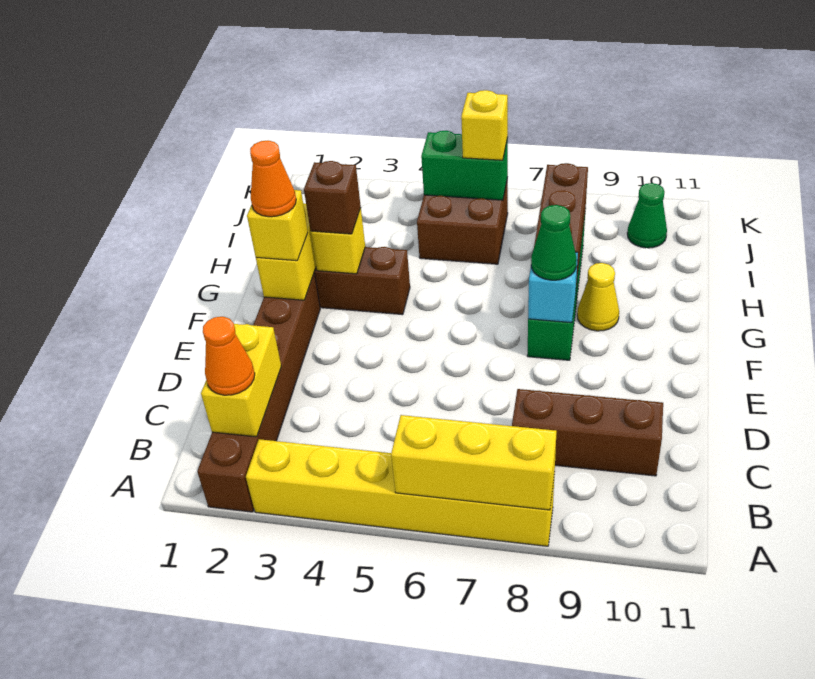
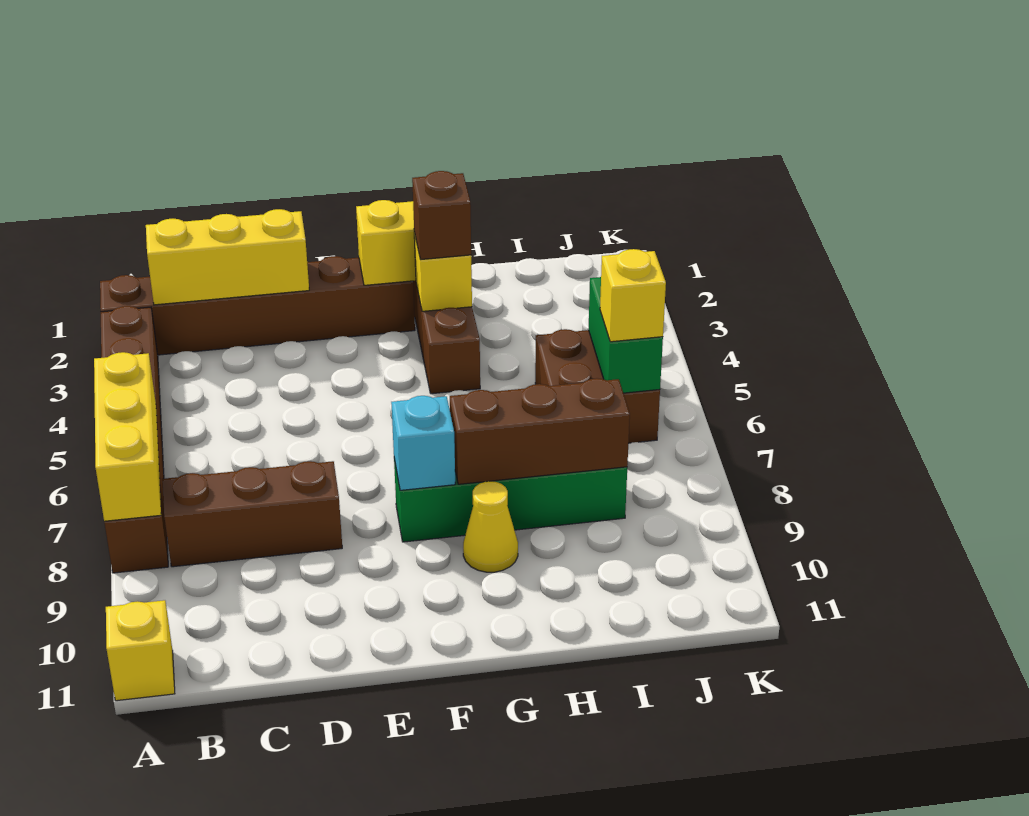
yellow brick A3:A8 level 1 -> brown brick A3:A8 level 1
yellow brick B2:C2 level 2 -> yellow brick B2:D2 level 2
orange cone B2 level 3 -> none
brown brick C8:C10 level 1 -> brown brick B8:D8 level 1
yellow brick F2 level 3 -> yellow brick A11 level 1
orange cone F2 level 4 -> none
green cone F8 level 3 -> none
green cone J10 level 1 -> none

